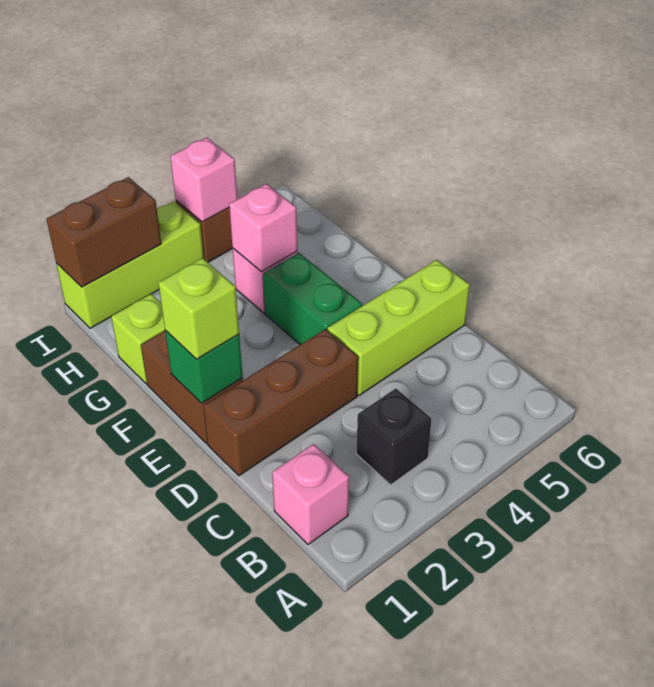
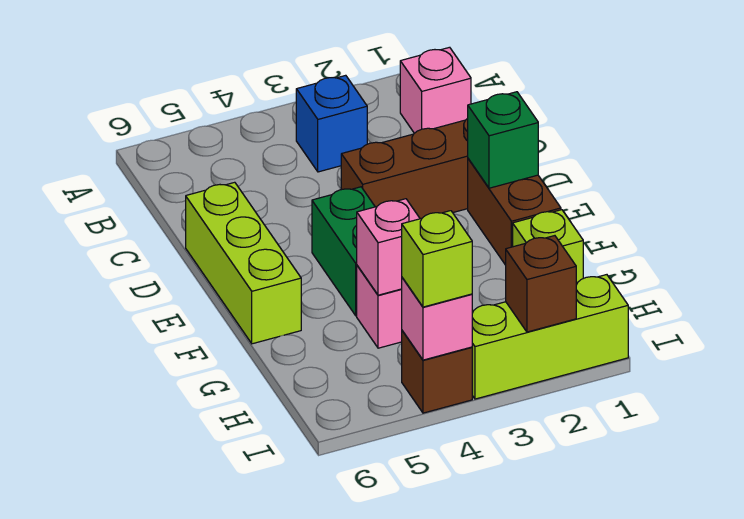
black brick B3 level 1 -> blue brick B3 level 1
lime brick D4:D6 level 1 -> lime brick D6:F6 level 1
lime brick E1 level 3 -> lime brick I4 level 3
brown brick I1:I2 level 2 -> brown brick I2 level 2

